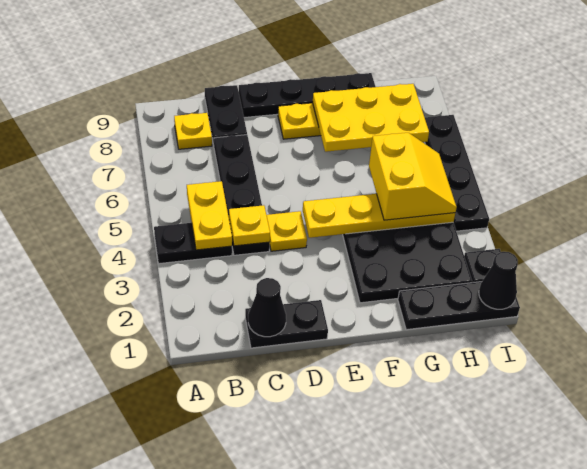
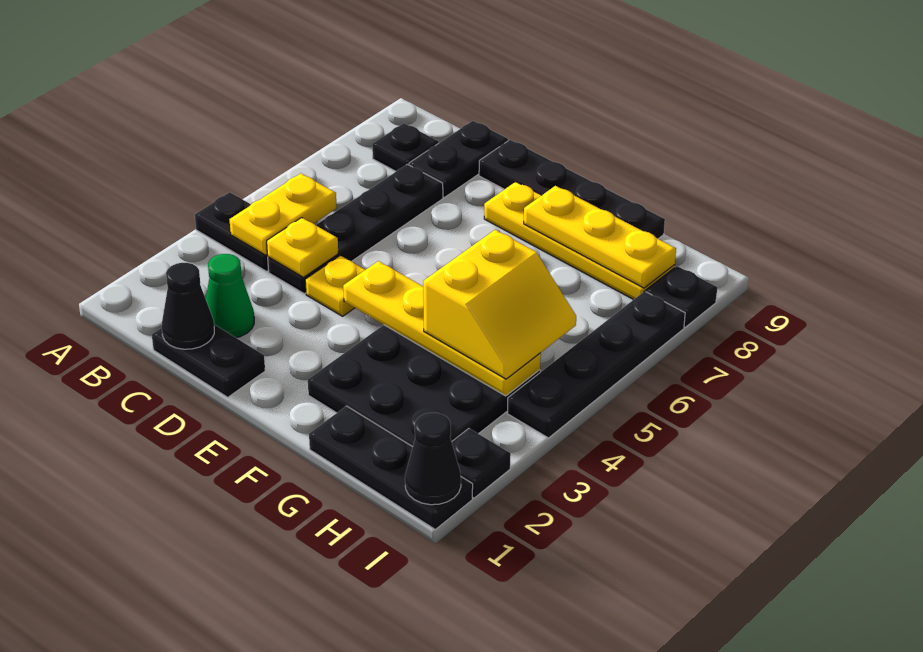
yellow plate B8 level 1 -> black plate B8 level 1
none -> green cone C2 level 1
yellow plate F7:H8 level 2 -> yellow plate F8:H8 level 2
none -> black plate I8 level 1

